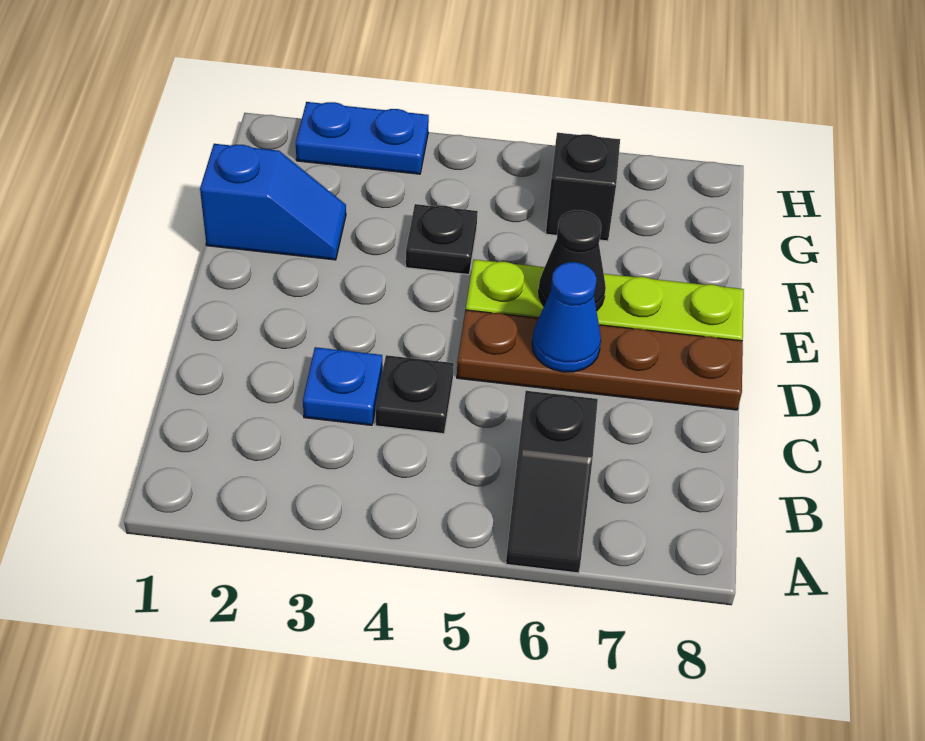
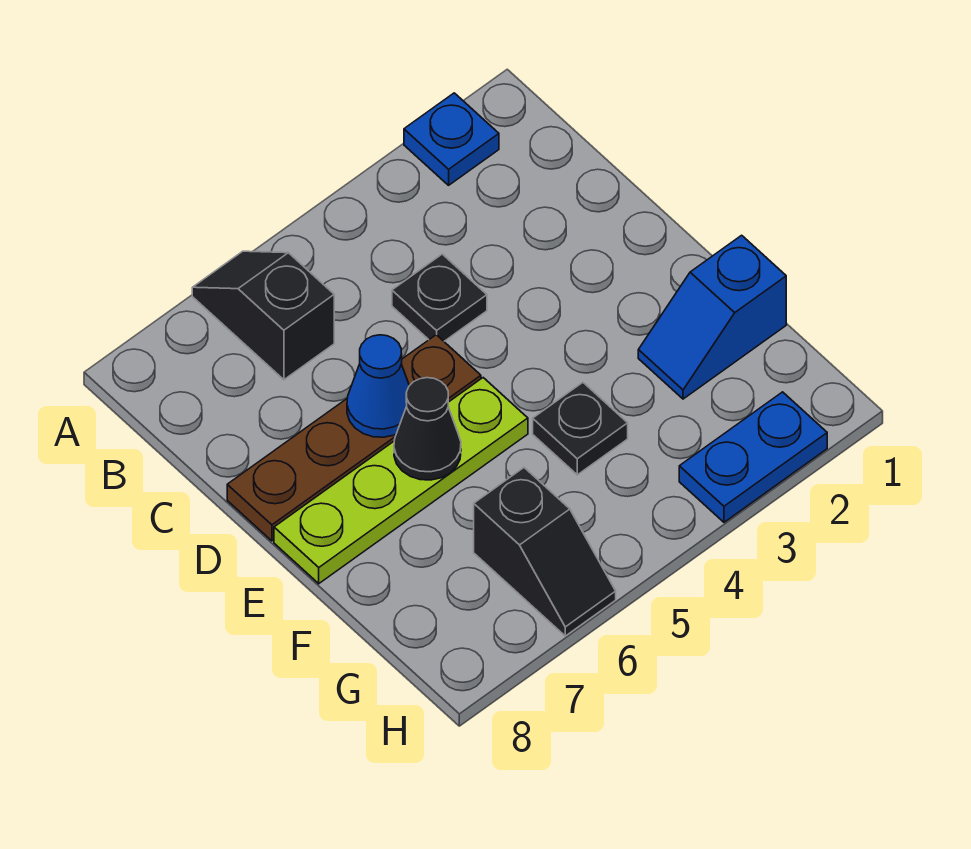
blue plate C3 level 1 -> blue plate A2 level 1

